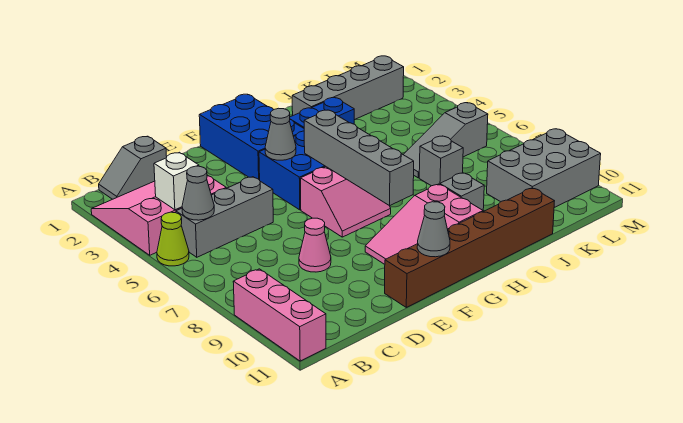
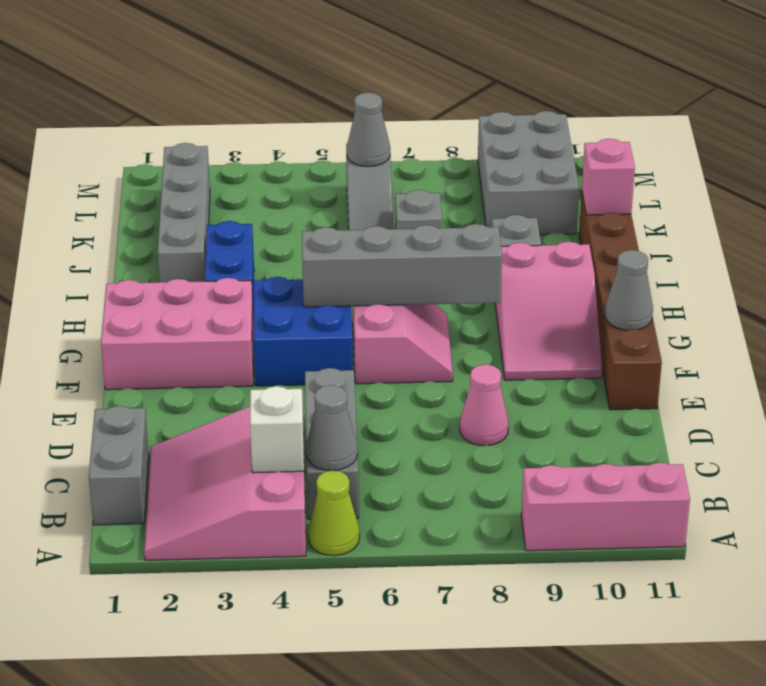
grey slope B1:C1 level 1 top C -> grey brick B1:C1 level 1
blue brick F1:G3 level 1 -> pink brick F1:G3 level 1
grey cone F4 level 2 -> grey cone L6 level 2
none -> pink brick J11 level 2

